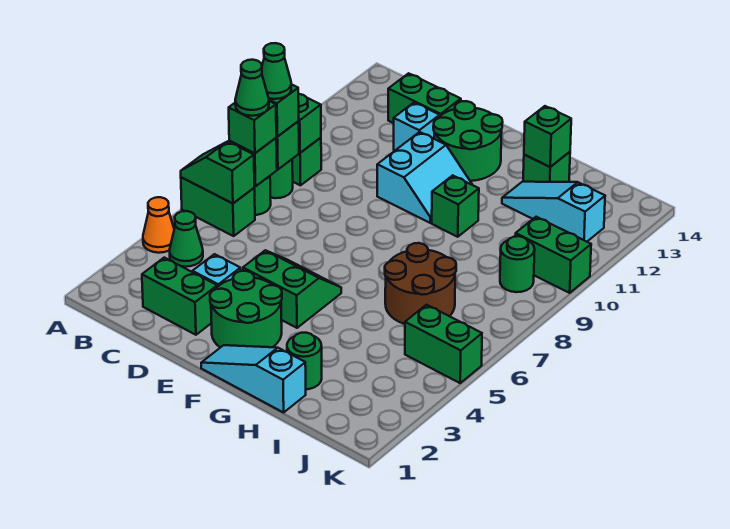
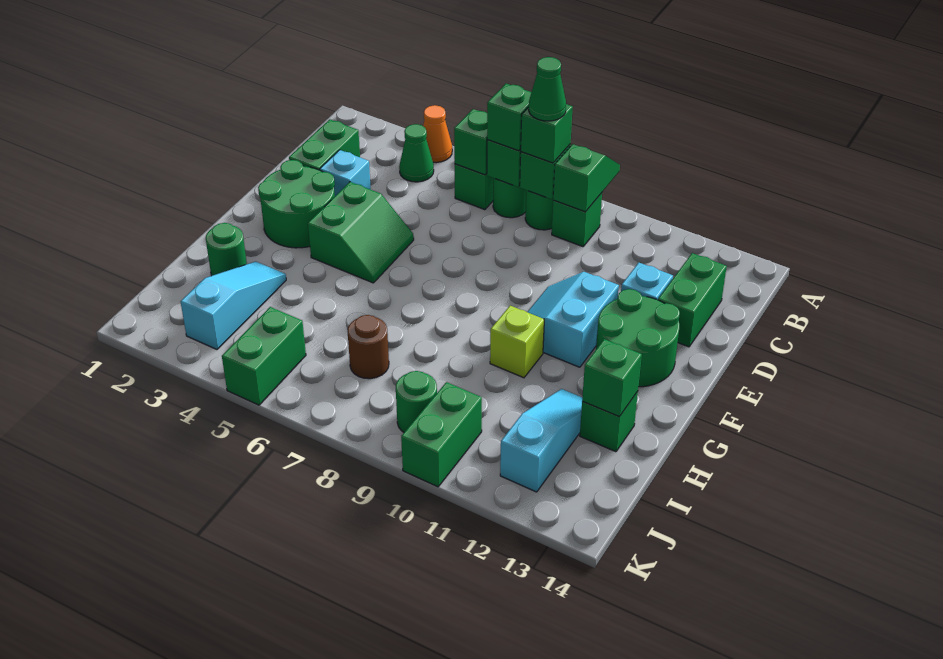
green cone B7 level 4 -> none
cyan slope E10:F11 level 1 top E -> cyan slope E10:F11 level 1 top 11
cyan slope F1:H1 level 1 top H -> cyan slope H3:J3 level 1 top J
green brick G10 level 1 -> lime brick G10 level 1
brown round brick H6:I7 level 1 -> brown round brick I7 level 1

